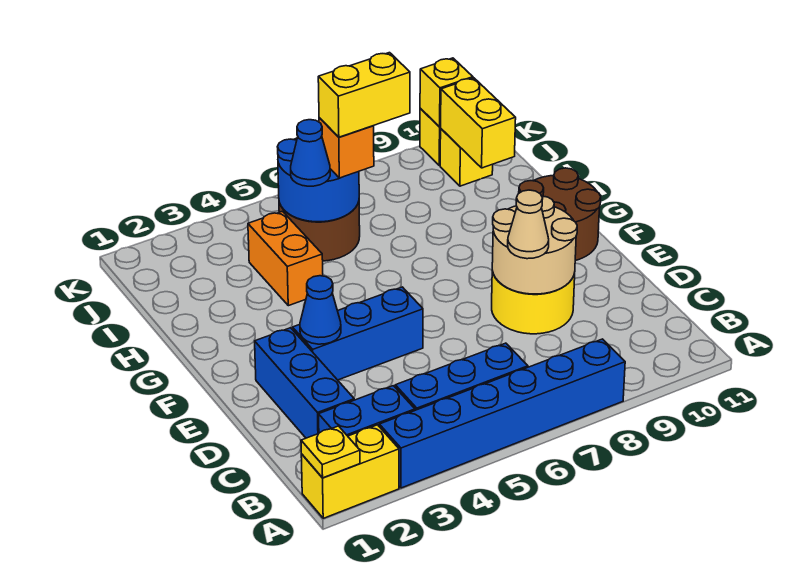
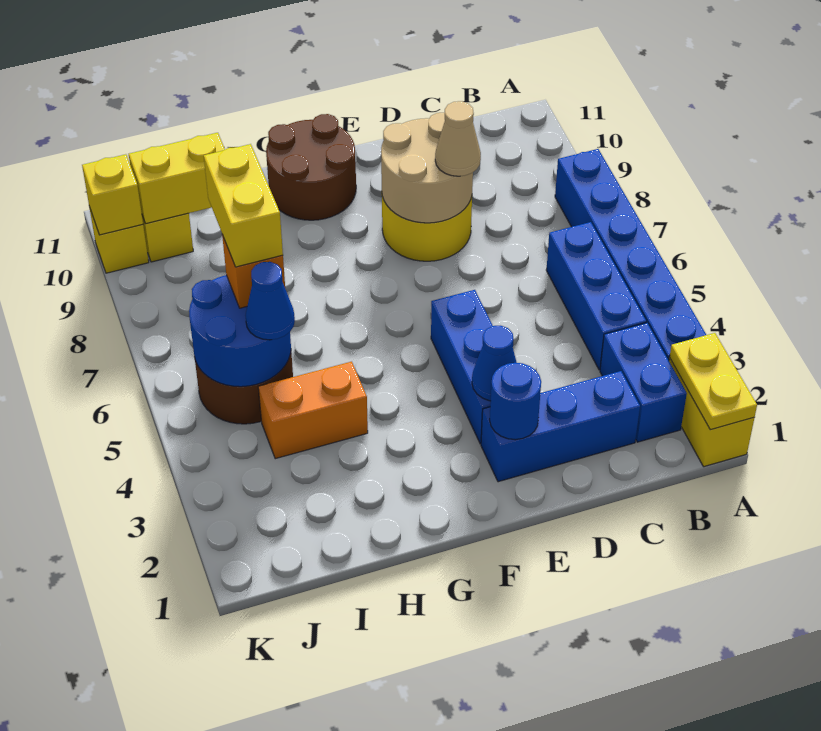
yellow plate A1 level 2 -> yellow plate A1:A2 level 2
none -> blue round brick E2 level 2

